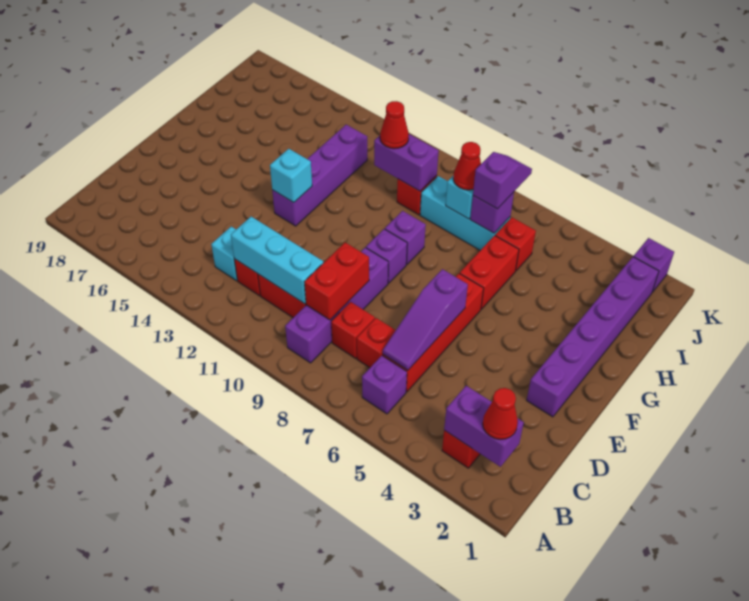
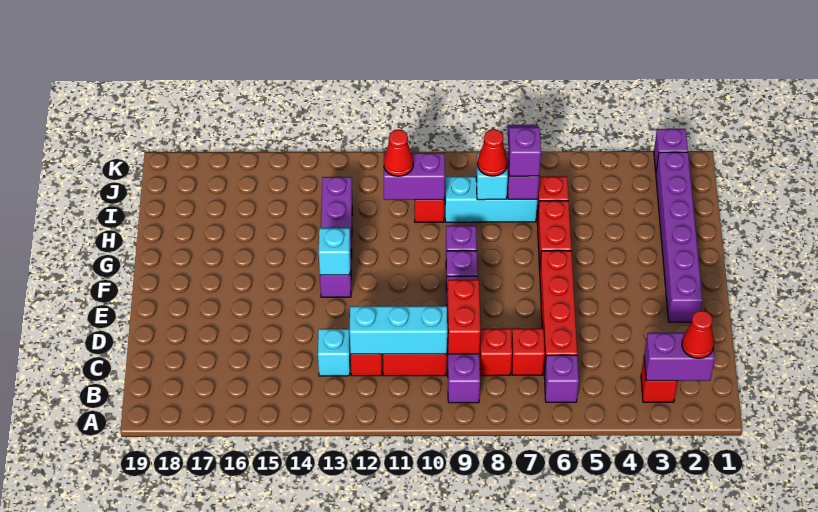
purple slope C6:E6 level 2 top E -> none

